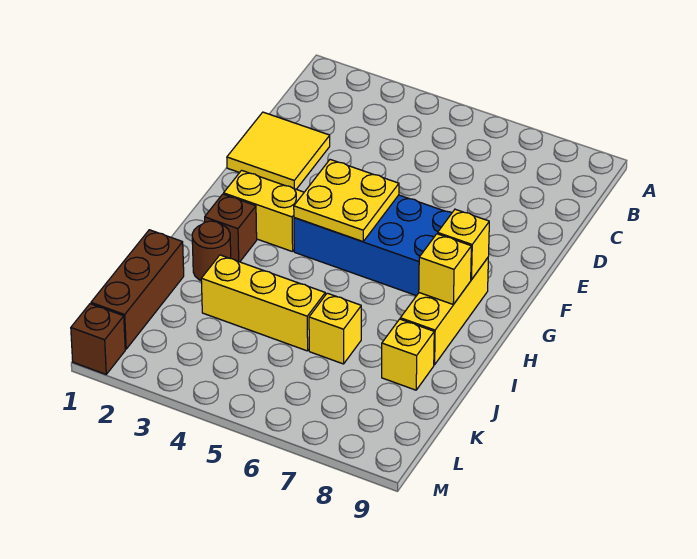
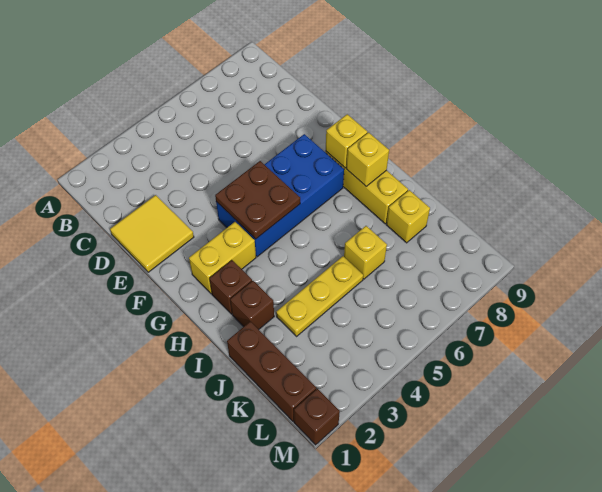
yellow plate F4:G5 level 2 -> brown plate F4:G5 level 2
brown round brick I2 level 1 -> brown brick I2 level 1
yellow brick J3:J5 level 1 -> yellow plate J3:J5 level 1

